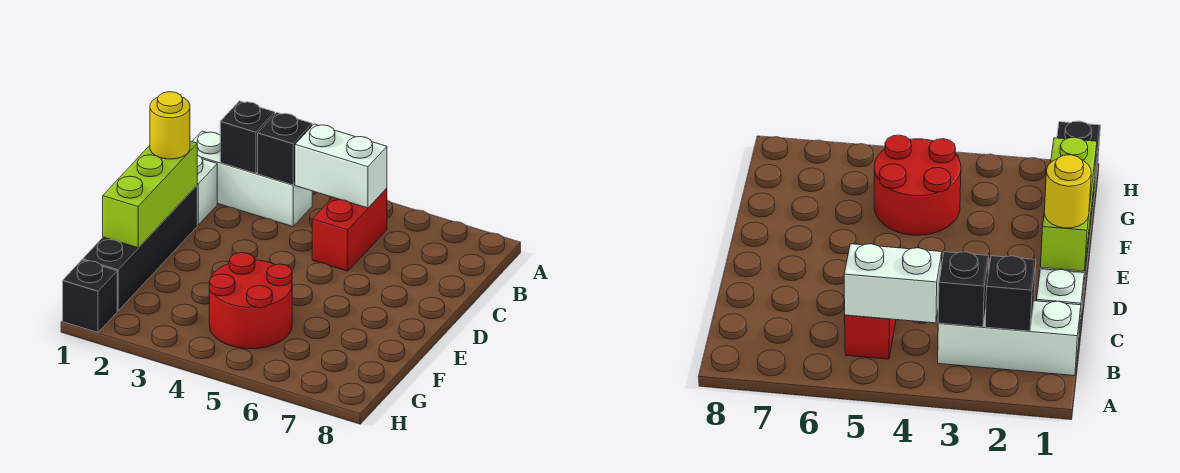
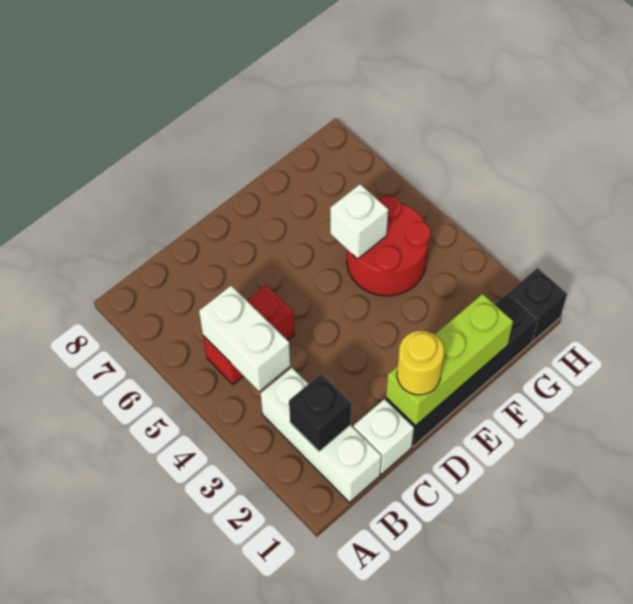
black brick B3 level 2 -> none
none -> white brick F5 level 2

